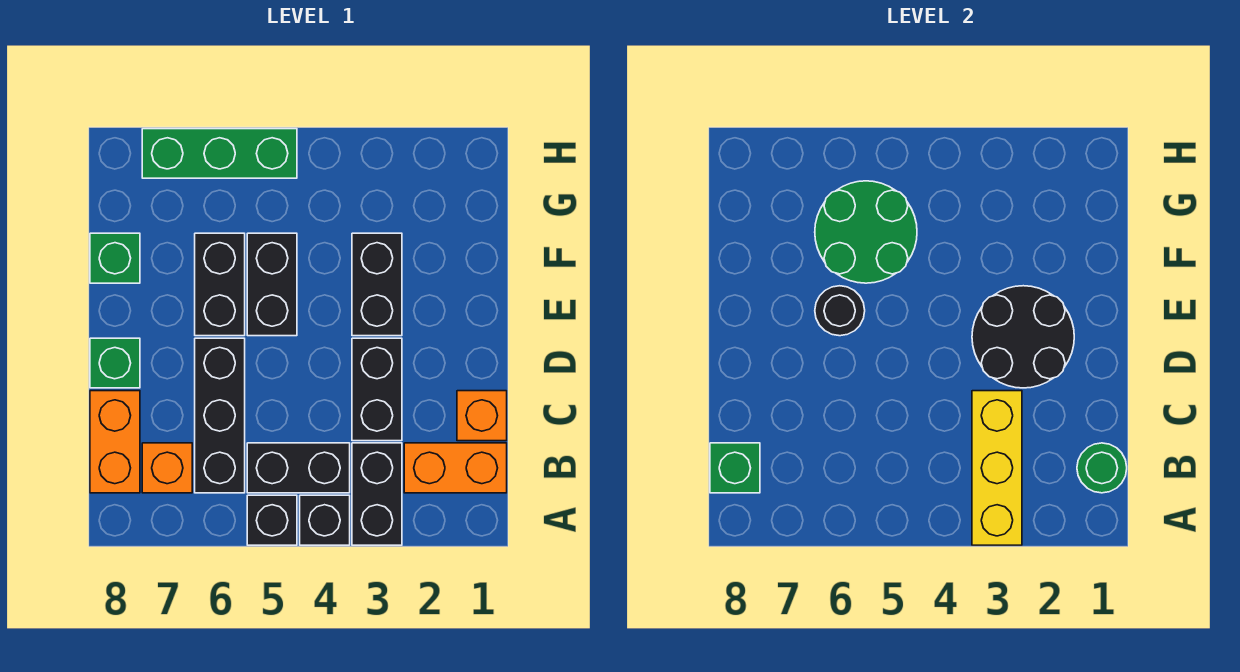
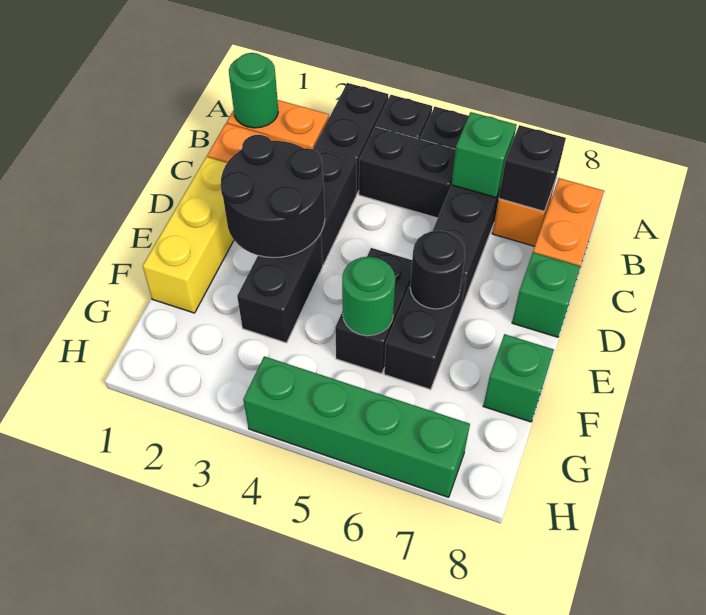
yellow brick A3:C3 level 2 -> yellow brick D1:F1 level 1
none -> black brick B7 level 2
green brick B8 level 2 -> green brick B6 level 2
green round brick F5:G6 level 2 -> green round brick F5 level 2
green brick H5:H7 level 1 -> green brick H4:H7 level 1

